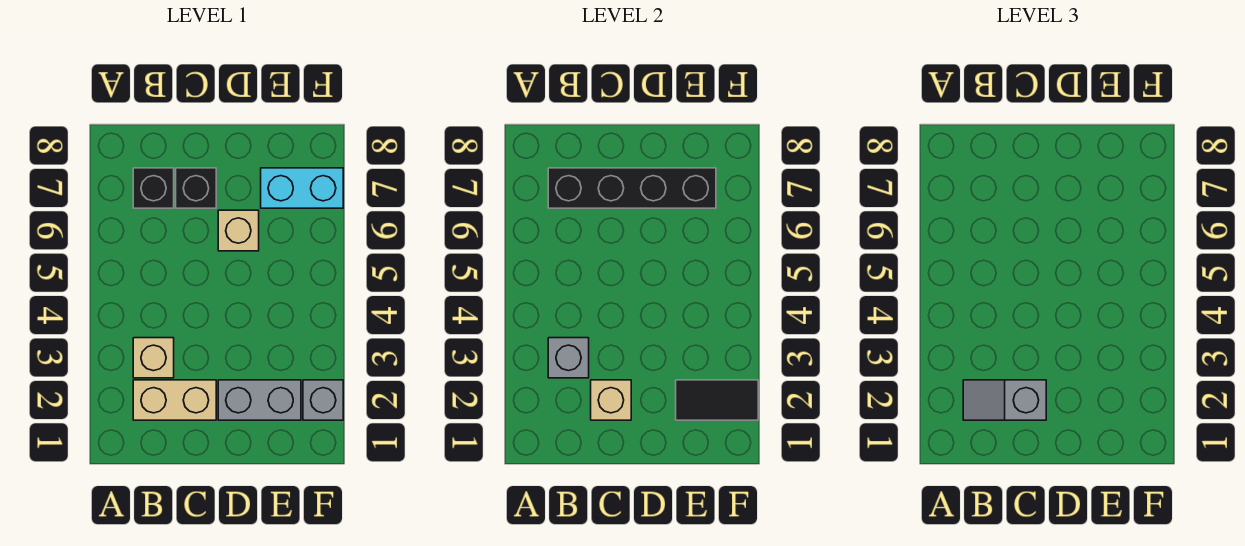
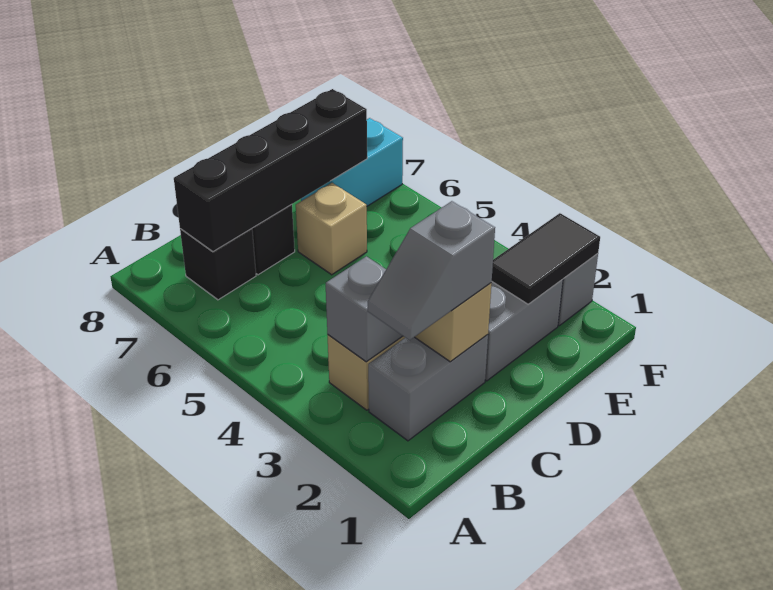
tan brick B2:C2 level 1 -> grey brick B2:C2 level 1

